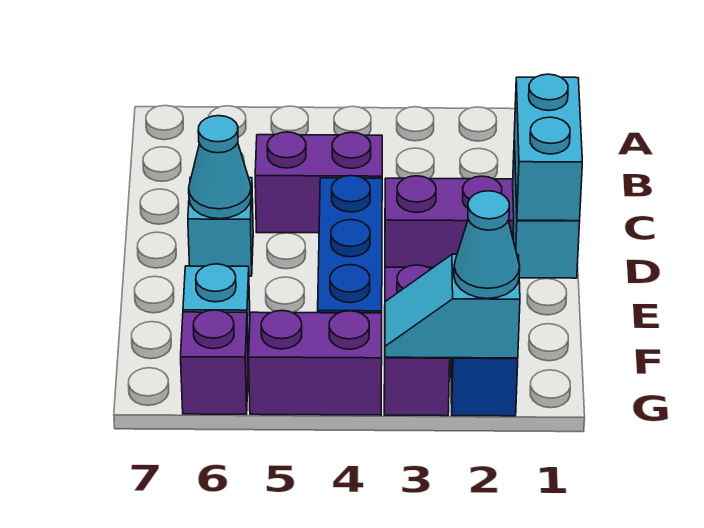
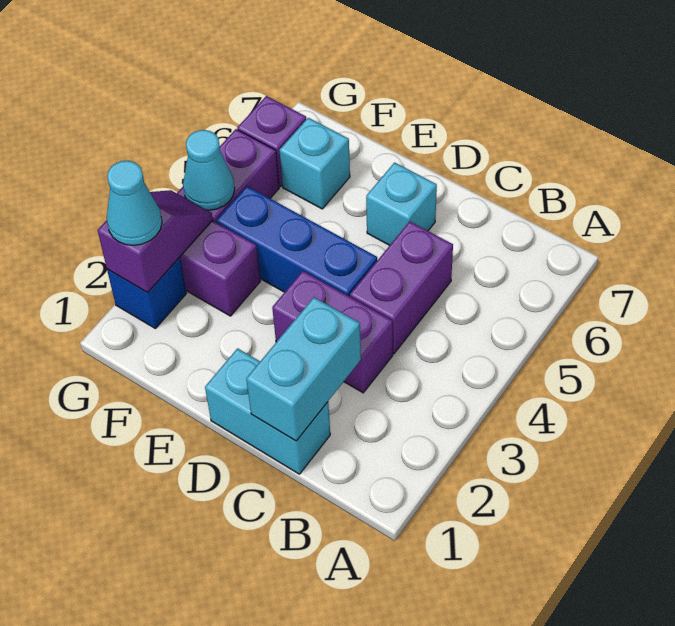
cyan brick C1:D1 level 2 -> cyan brick C1:C2 level 2
purple brick D2:D3 level 1 -> purple brick C3:D3 level 1
cyan cone D6 level 2 -> cyan cone G4 level 2
cyan slope G2:G3 level 2 top 2 -> purple slope G2:G3 level 2 top 2

